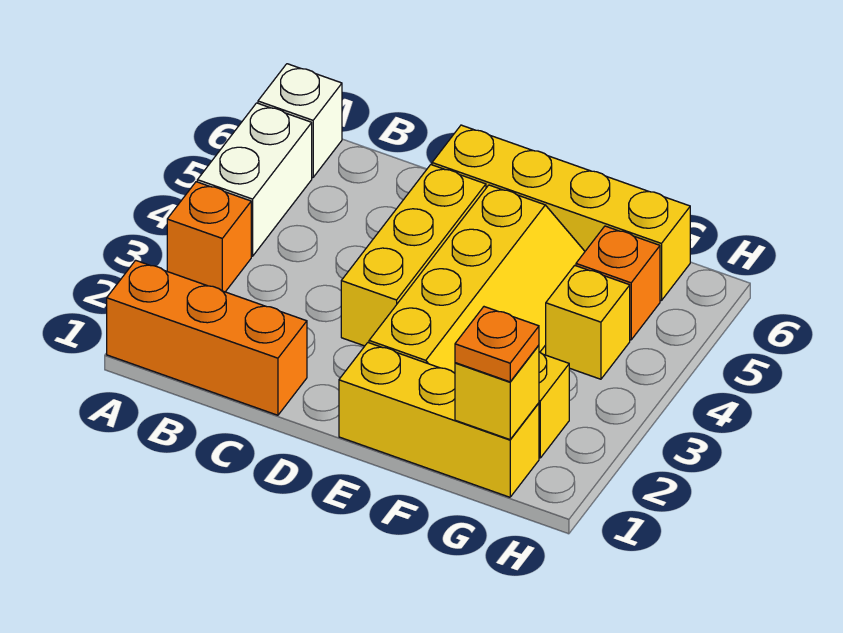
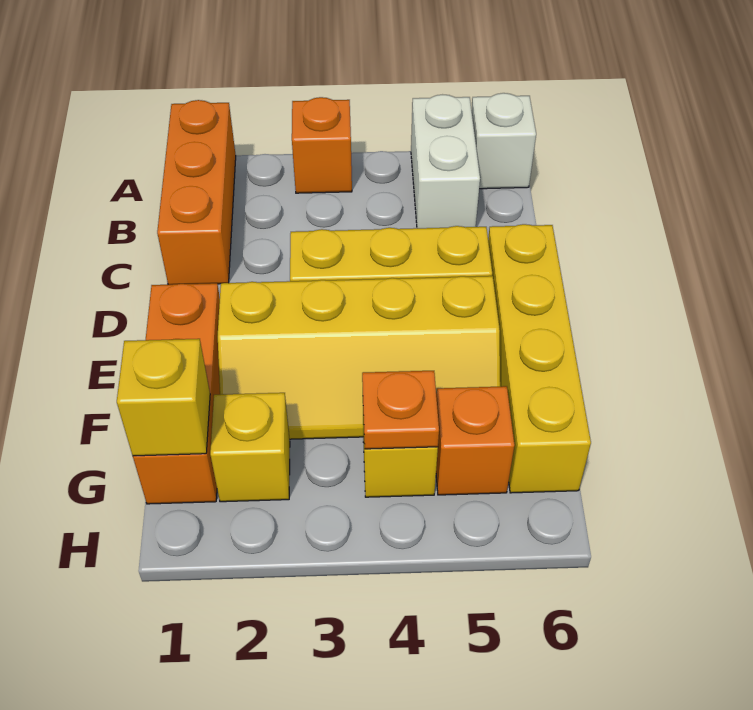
white brick A4:A5 level 1 -> white brick A5:B5 level 1
yellow brick E1:G1 level 1 -> orange brick E1:G1 level 1
orange plate G1 level 3 -> orange plate G4 level 2

